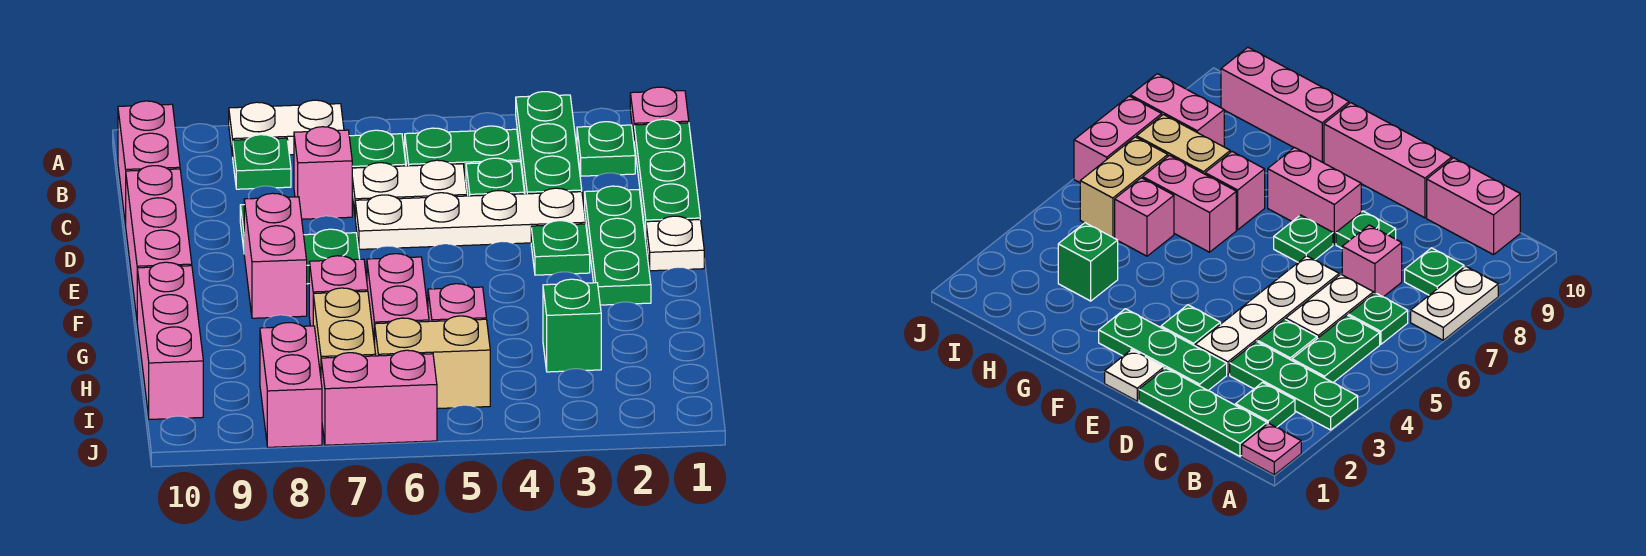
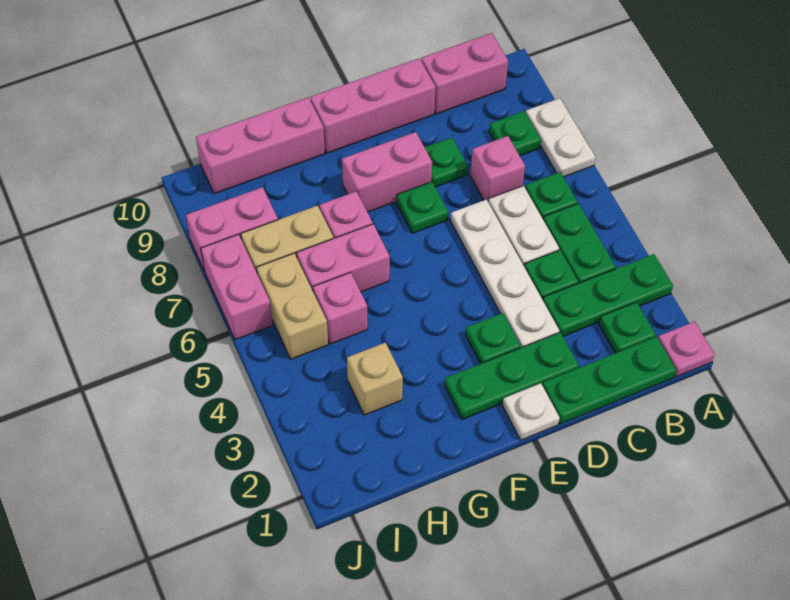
green brick H3 level 1 -> tan brick H3 level 1

